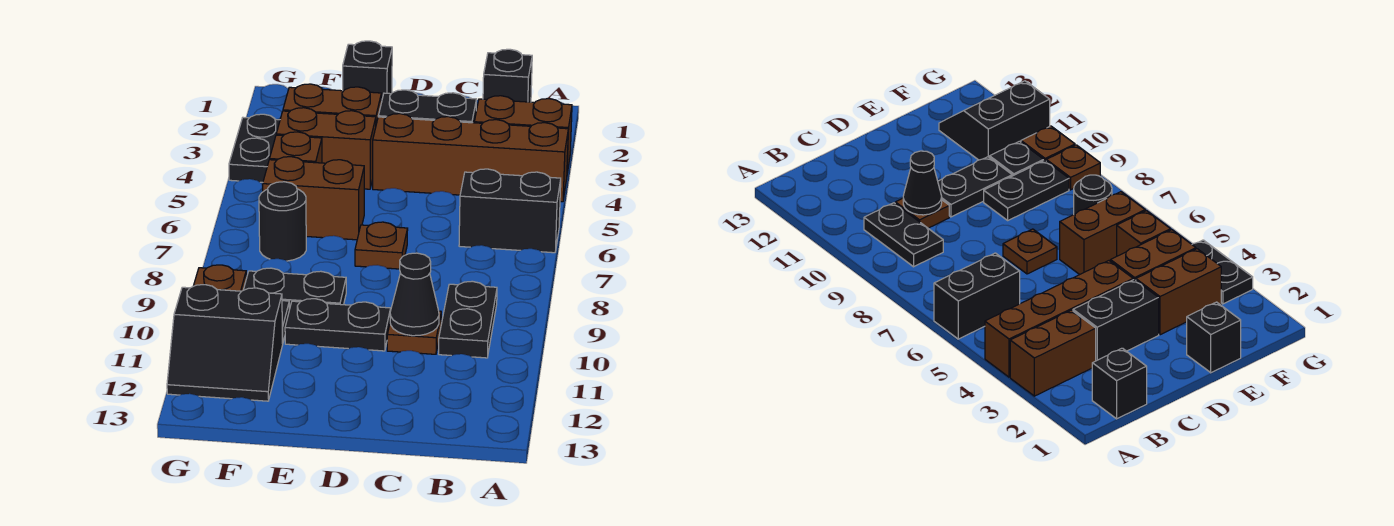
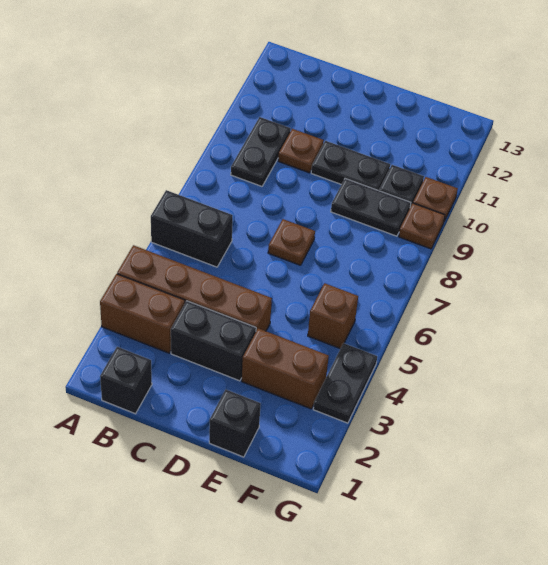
black cone C10 level 2 -> none
brown brick E4:F4 level 1 -> none
brown brick E6:F6 level 1 -> none
black round brick F7 level 1 -> none
black slope F11:G12 level 1 top 11 -> none

